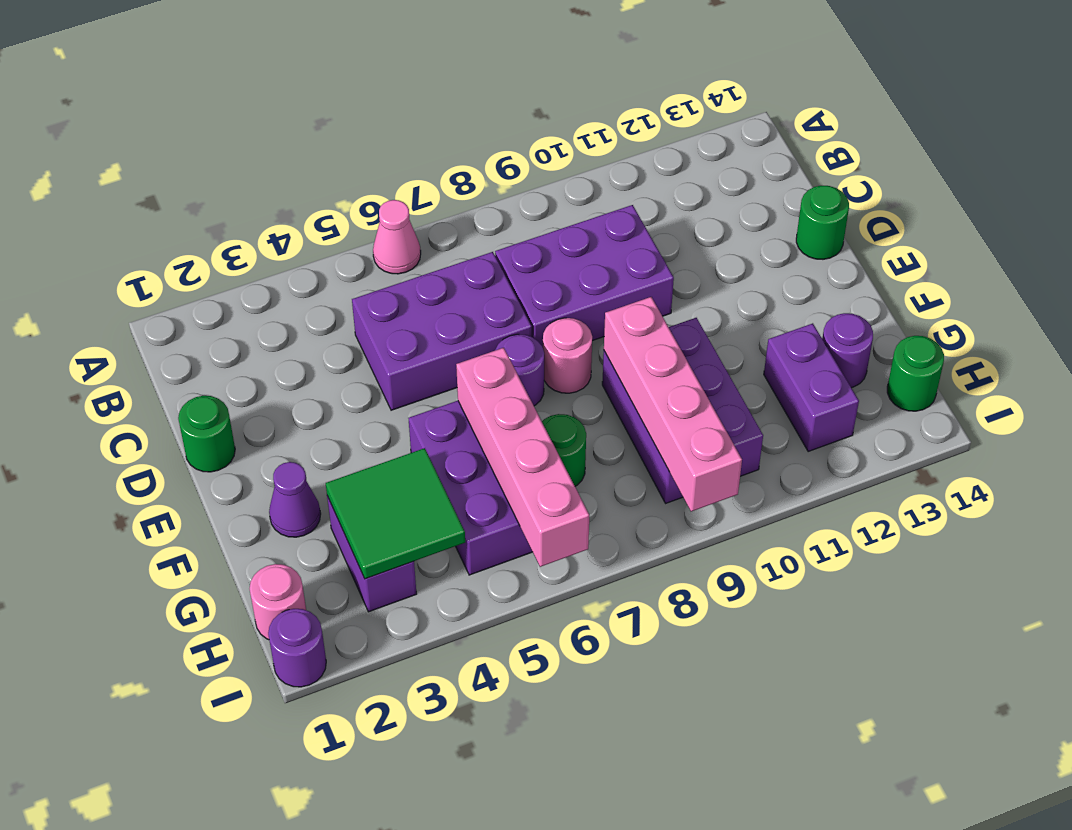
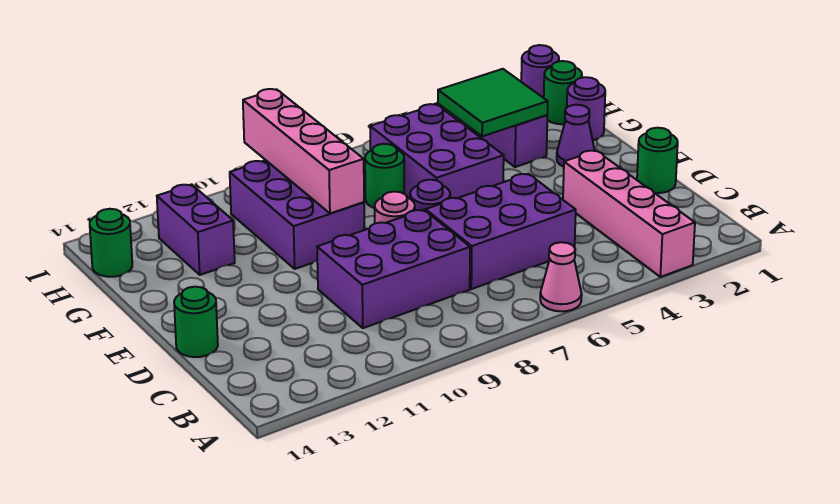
pink brick F6:I6 level 2 -> pink brick A3:D3 level 1
purple round brick G13 level 1 -> purple round brick G1 level 1
pink round brick H1 level 1 -> green round brick H1 level 1

